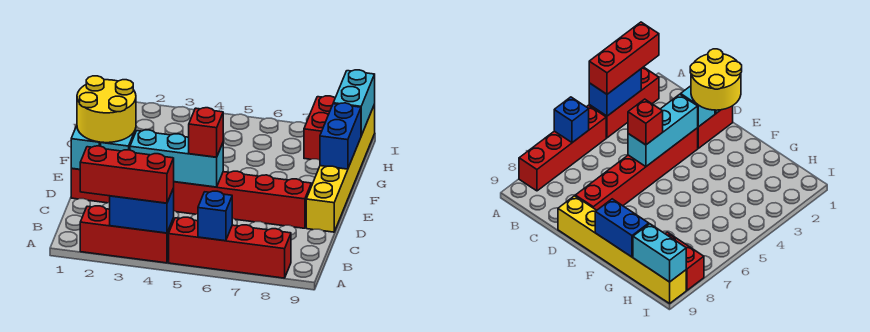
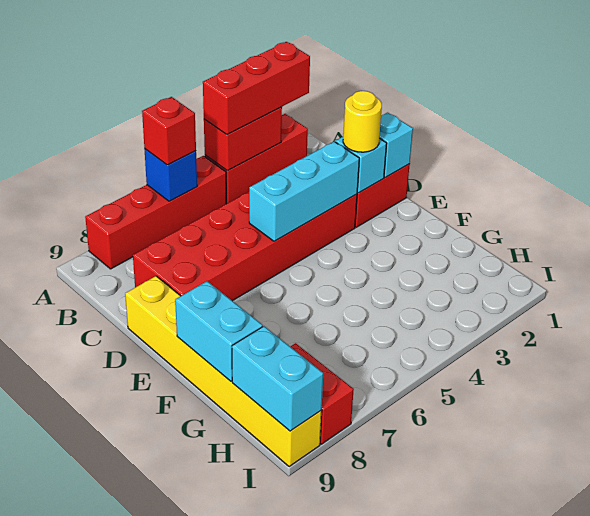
blue brick A3:A4 level 2 -> red brick A3:A4 level 2
yellow round brick D1:E2 level 3 -> yellow round brick D2 level 3
red brick D3:D8 level 1 -> red brick C3:D8 level 1
red brick D5 level 3 -> red brick A6 level 3
blue brick F9:G9 level 2 -> cyan brick F9:G9 level 2

